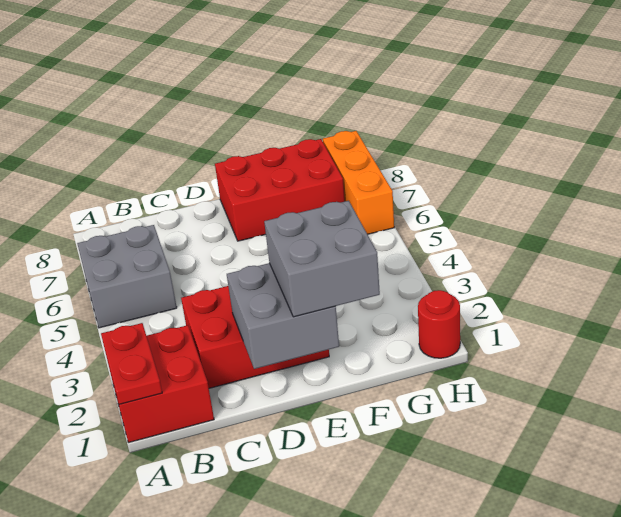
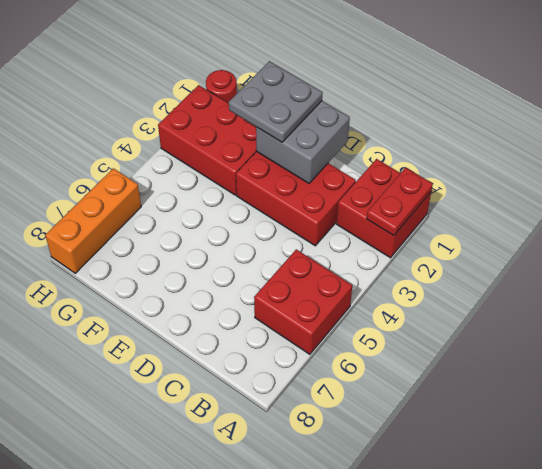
grey brick A5:B6 level 1 -> red brick A5:B6 level 1
grey brick E1:F2 level 3 -> grey plate E1:F2 level 3
red brick E7:G8 level 1 -> red brick F2:H3 level 1

